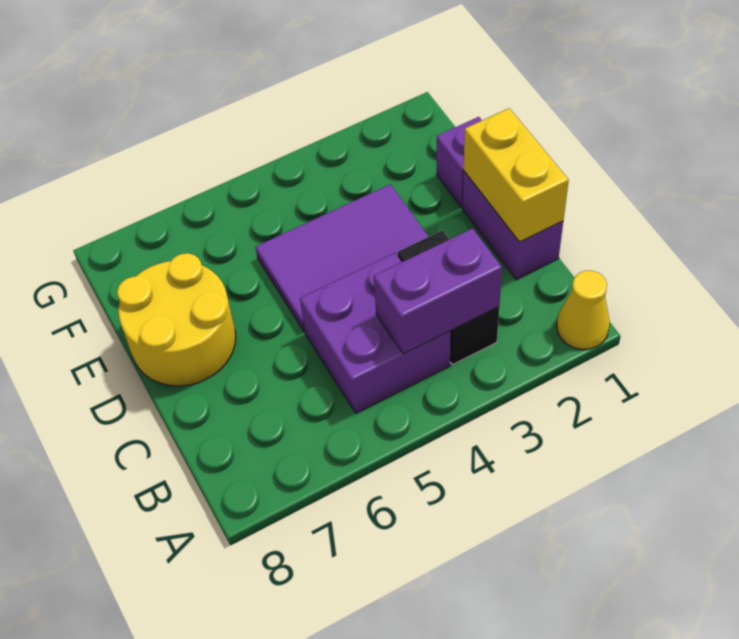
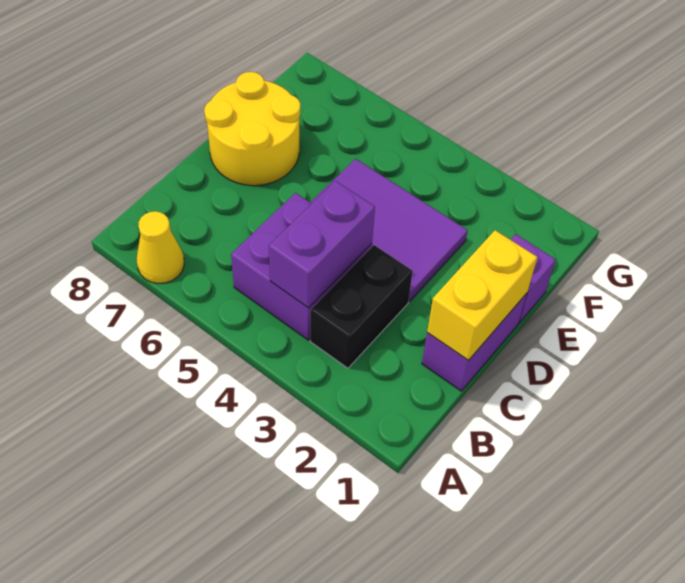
yellow cone A1 level 1 -> yellow cone A7 level 1
purple brick B3:B4 level 2 -> purple brick B4:C4 level 2

